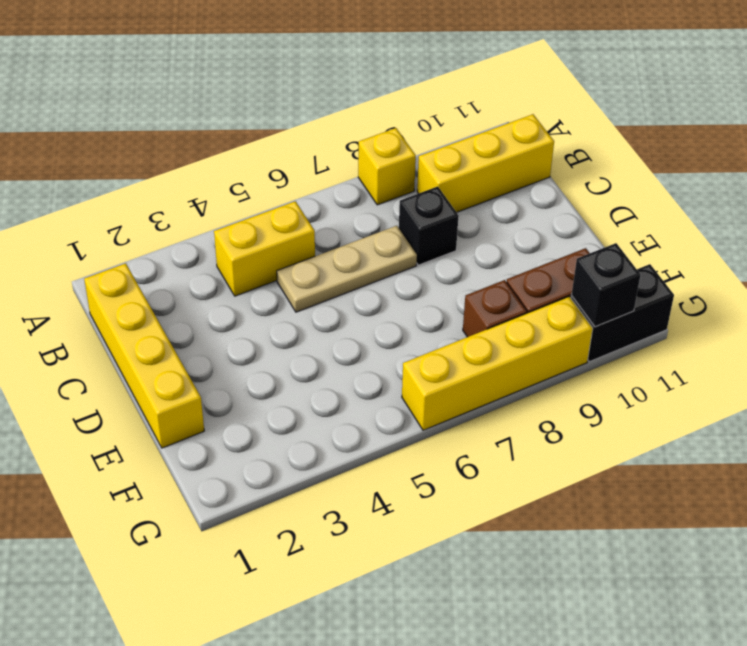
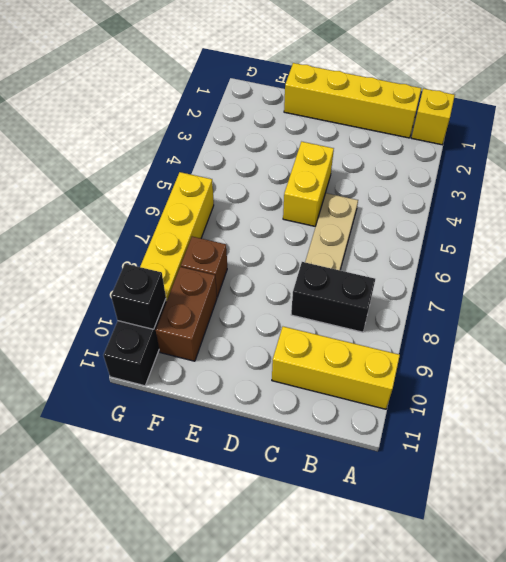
yellow brick A8 level 1 -> yellow brick A1 level 1
yellow brick B4:B5 level 1 -> yellow brick D4:D5 level 1
yellow brick B9:B11 level 1 -> yellow brick A10:C10 level 1
black brick C8 level 1 -> black brick B8:C8 level 1

